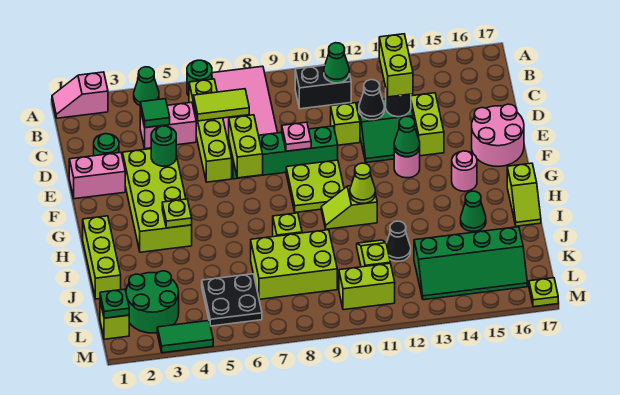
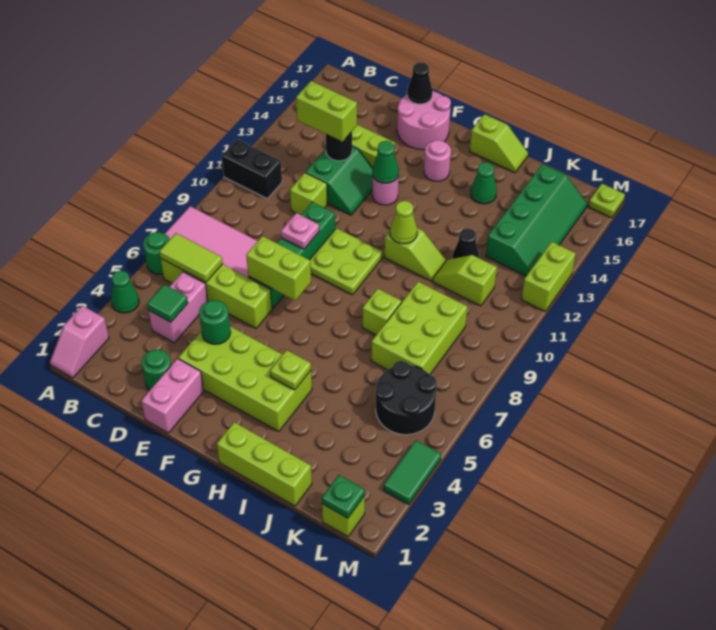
black brick B10:B11 level 1 -> black brick A11:B11 level 1
green cone B11 level 2 -> none
lime tile C6:C7 level 2 -> lime tile B6:C6 level 2
black cone D12 level 2 -> black cone E17 level 2
lime slope H10:H11 level 1 top 11 -> lime slope H11:I11 level 1 top H
green round brick K2:L3 level 1 -> none
black plate K5:L6 level 1 -> black round brick K5:L6 level 1
lime brick L10:L11 level 1 -> lime brick M12:M13 level 1

